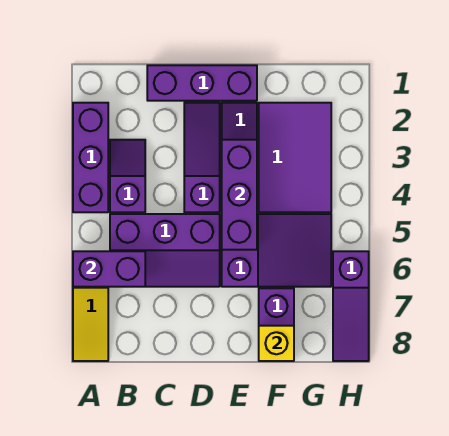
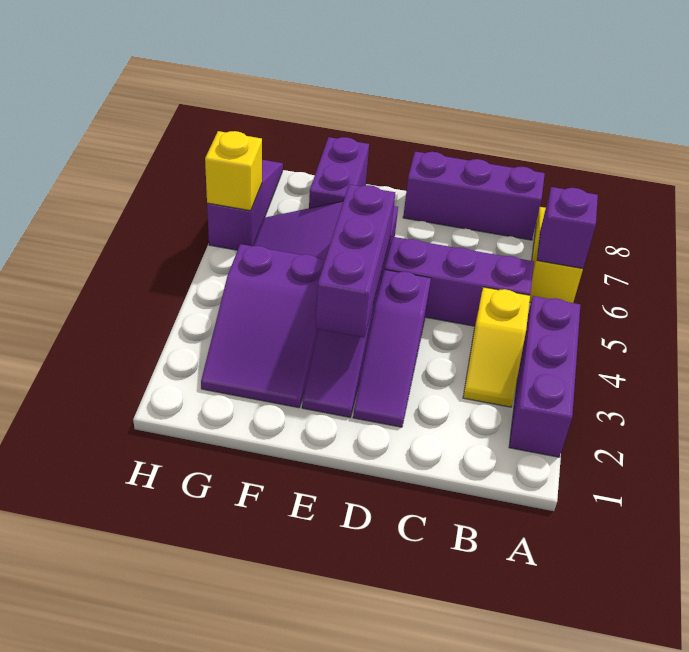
purple brick A6:B6 level 2 -> purple brick A6 level 2
purple slope B3:B4 level 1 top 4 -> yellow slope B3:B4 level 1 top 4
purple brick C1:E1 level 1 -> purple brick B8:D8 level 1
purple tile F2:G4 level 1 -> purple slope F2:G4 level 1 top 4
yellow brick F8 level 2 -> yellow brick H6 level 2

